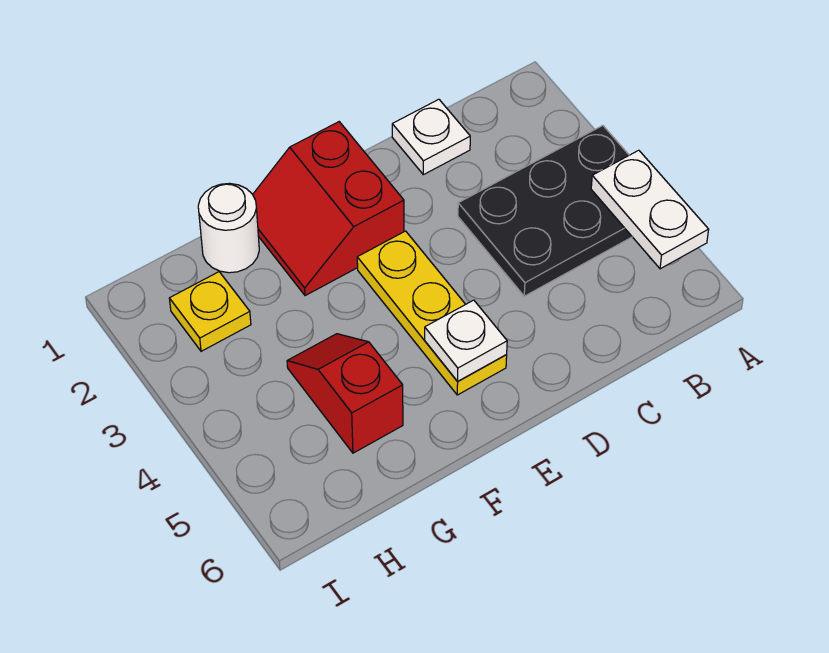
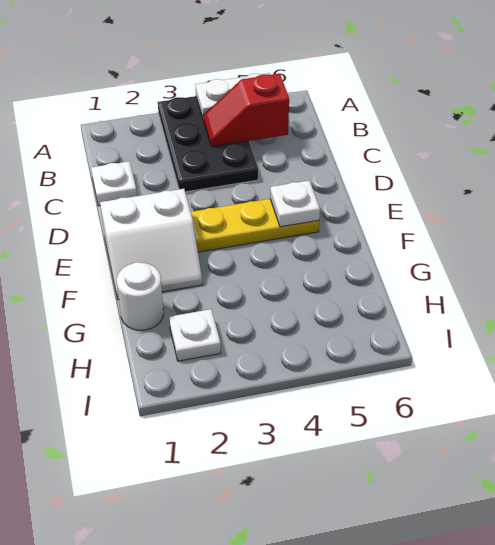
red slope E1:F2 level 1 top E -> white slope E1:F2 level 1 top E
red slope G4:G5 level 1 top 5 -> red slope B4:B5 level 2 top 5
yellow plate H2 level 1 -> white plate H2 level 1

